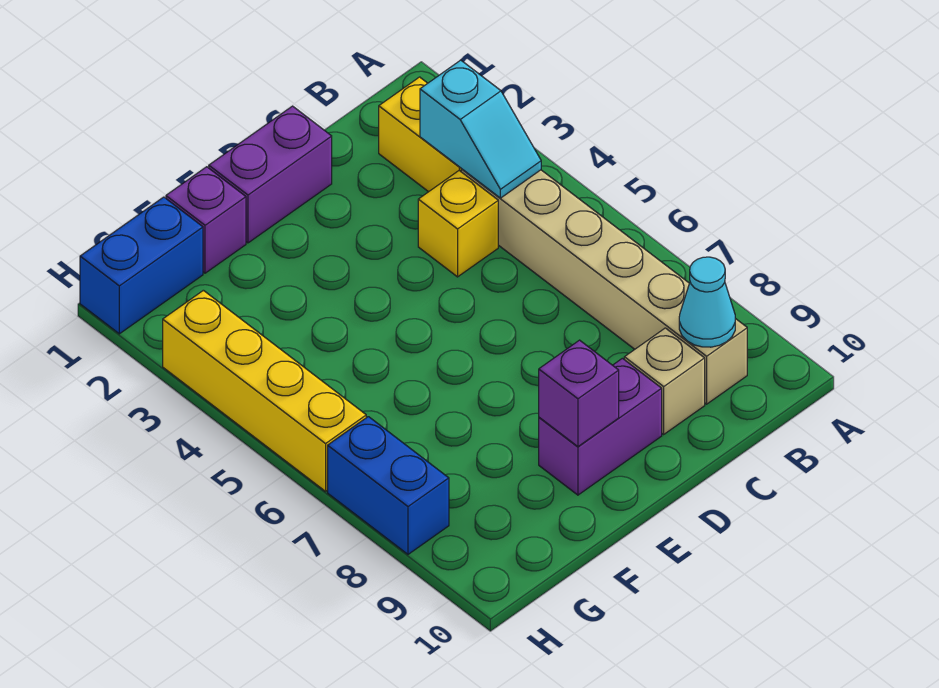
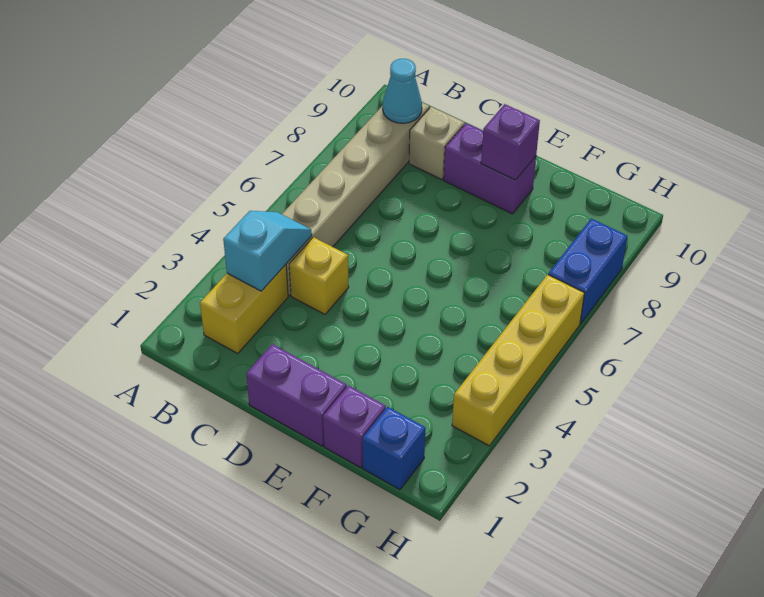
blue brick G1:H1 level 1 -> blue brick G1 level 1

